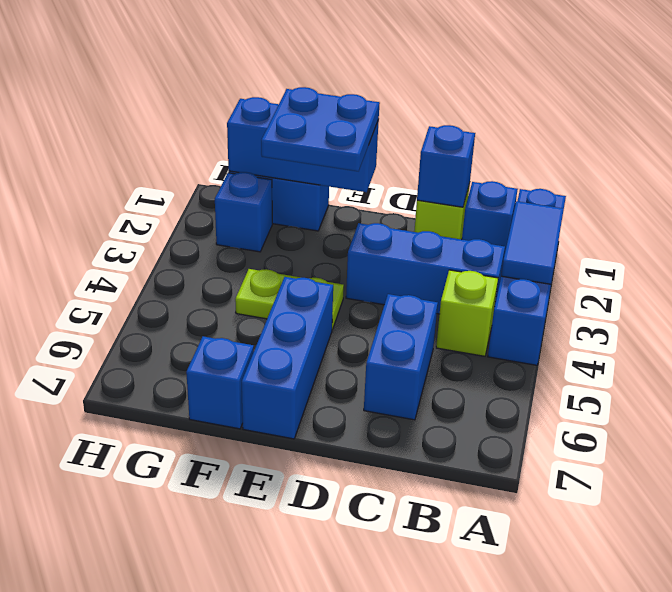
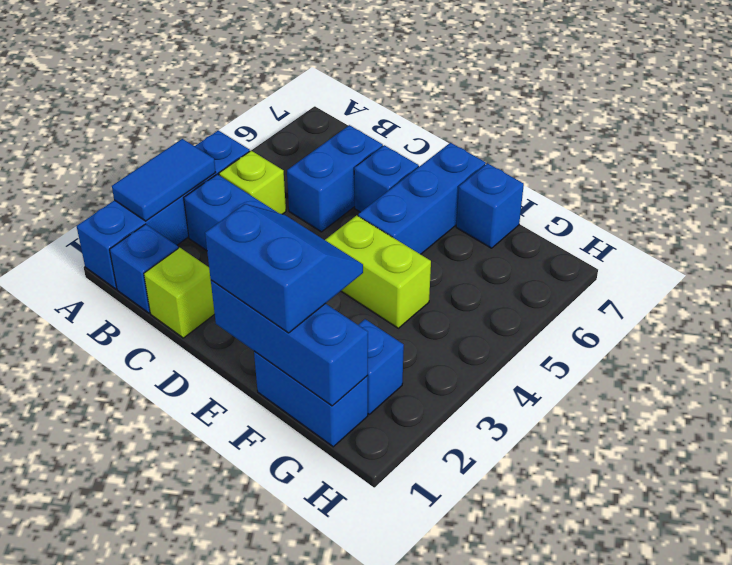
blue brick C1 level 2 -> blue brick D6 level 1
blue plate E1:F2 level 3 -> blue slope E1:F2 level 3 top 1
lime plate E4:F4 level 1 -> lime brick E4:F4 level 1

